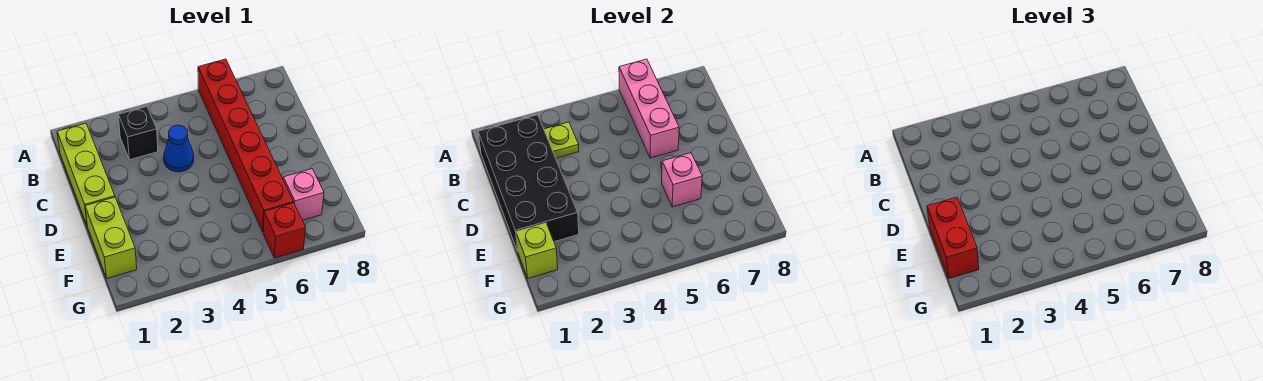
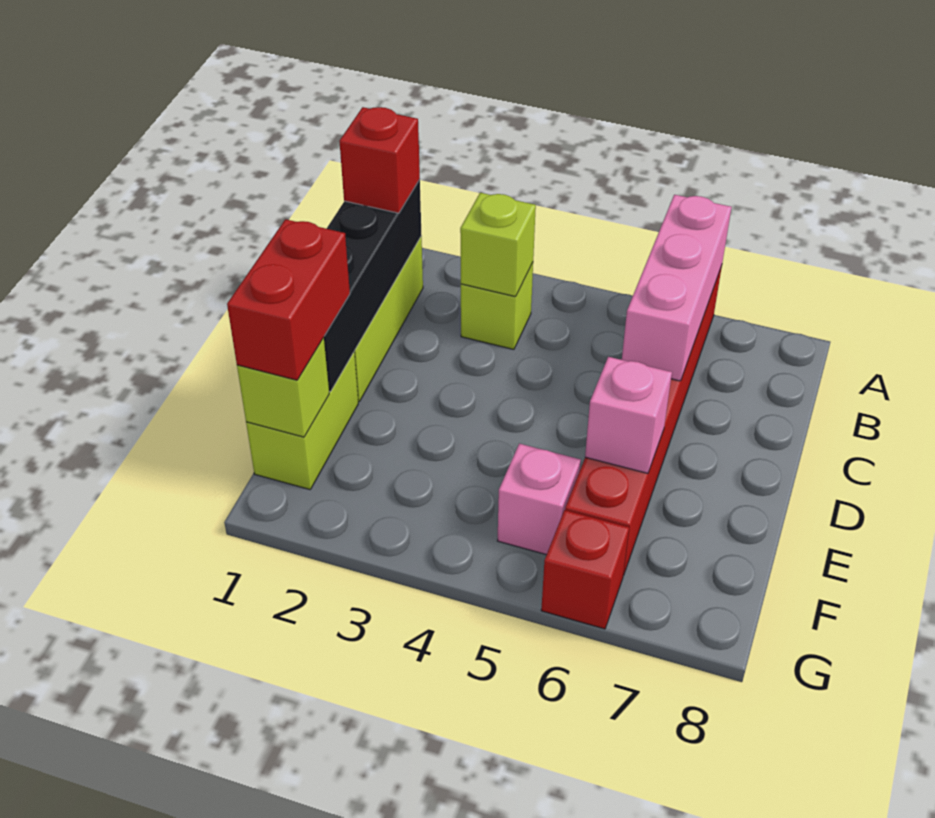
black brick B1:E2 level 2 -> black brick B1:E1 level 2
none -> red brick B1 level 3
black brick B3 level 1 -> lime brick B3 level 1
lime plate B3 level 2 -> lime brick B3 level 2
blue cone C4 level 1 -> none
pink brick F7 level 1 -> pink brick F5 level 1

